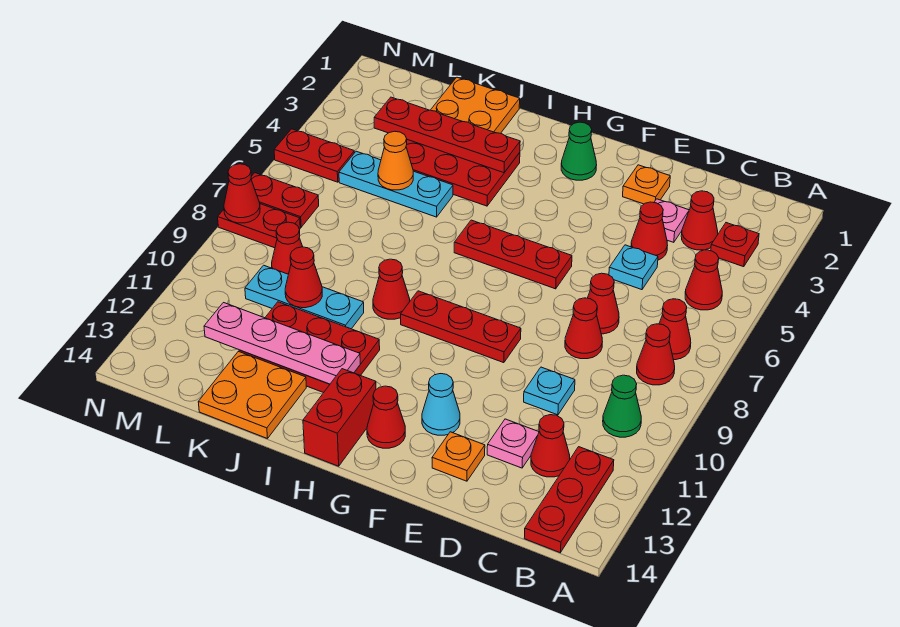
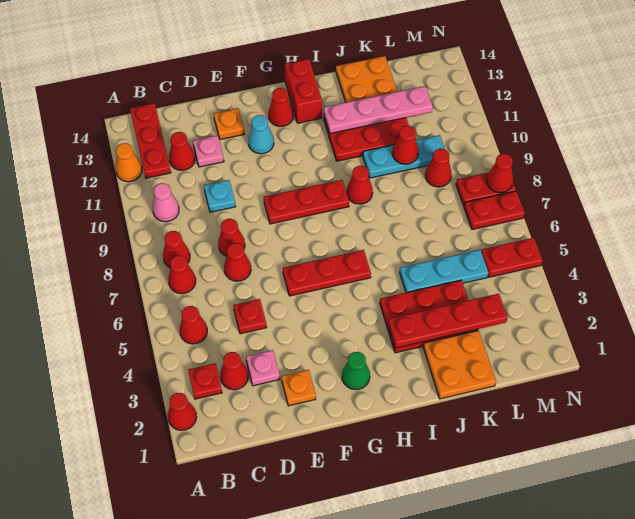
green cone B10 level 1 -> pink cone B10 level 1
red cone D4 level 1 -> red cone A2 level 1
cyan plate D5 level 1 -> red plate D5 level 1
orange cone K5 level 2 -> orange cone A12 level 1

